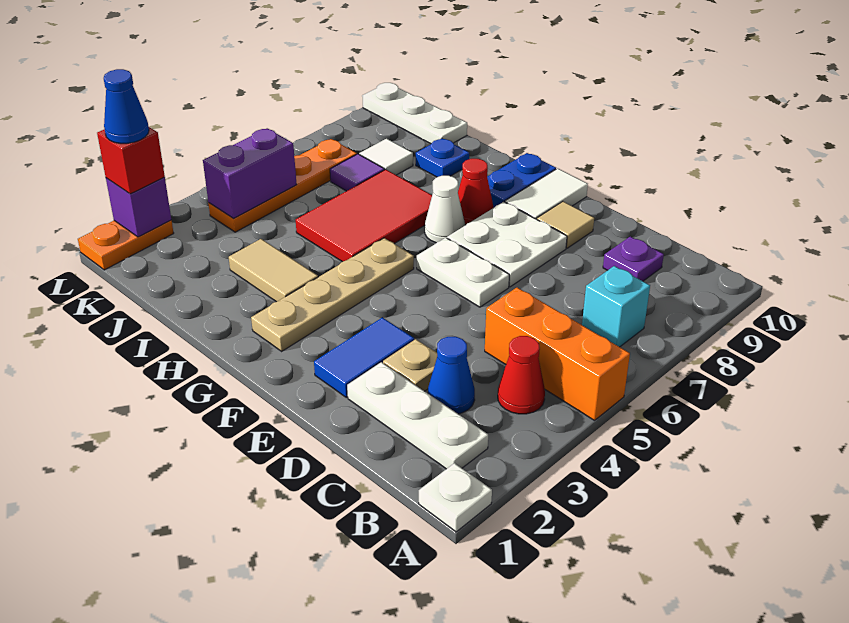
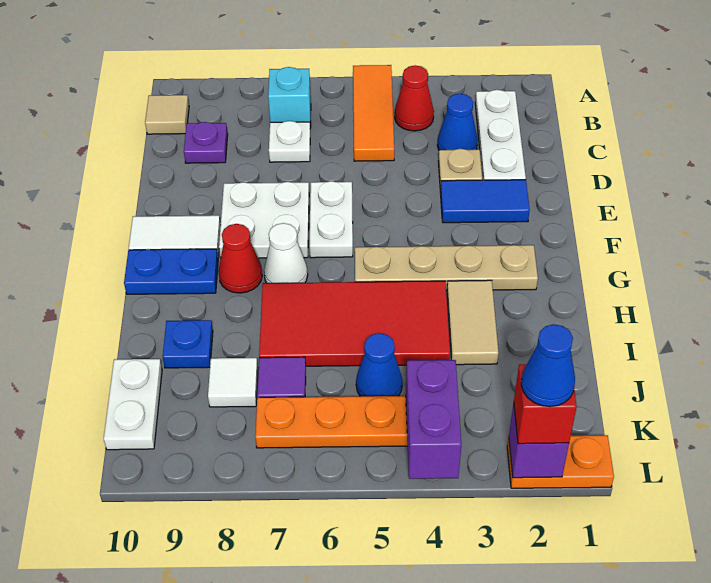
white plate A1 level 1 -> white plate C7 level 1
orange brick A5:C5 level 1 -> orange tile A5:C5 level 1
tan tile E9 level 1 -> tan tile B10 level 1
red tile H5:I7 level 1 -> red tile H4:I7 level 1
none -> blue cone J5 level 1
white plate J10:L10 level 1 -> white plate J10:K10 level 1
purple brick K4:K5 level 2 -> purple brick K4:L4 level 2

